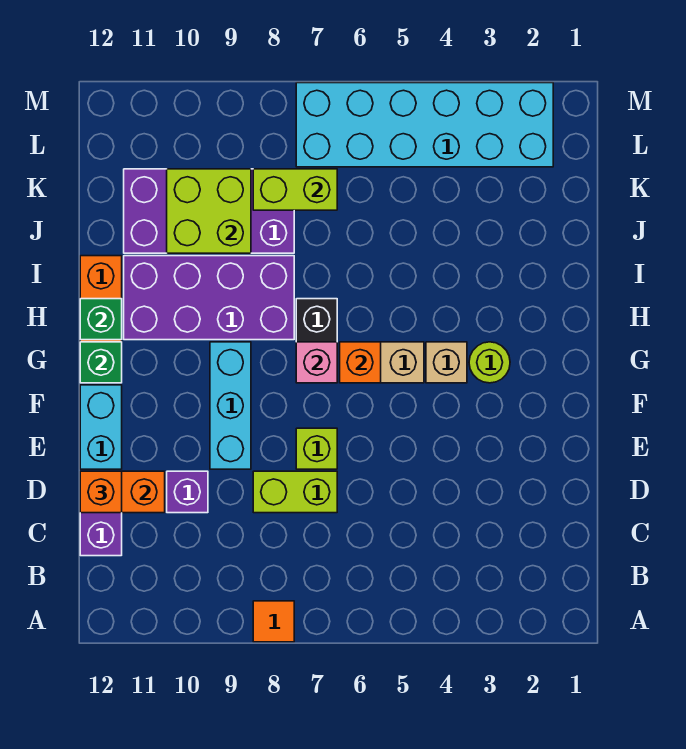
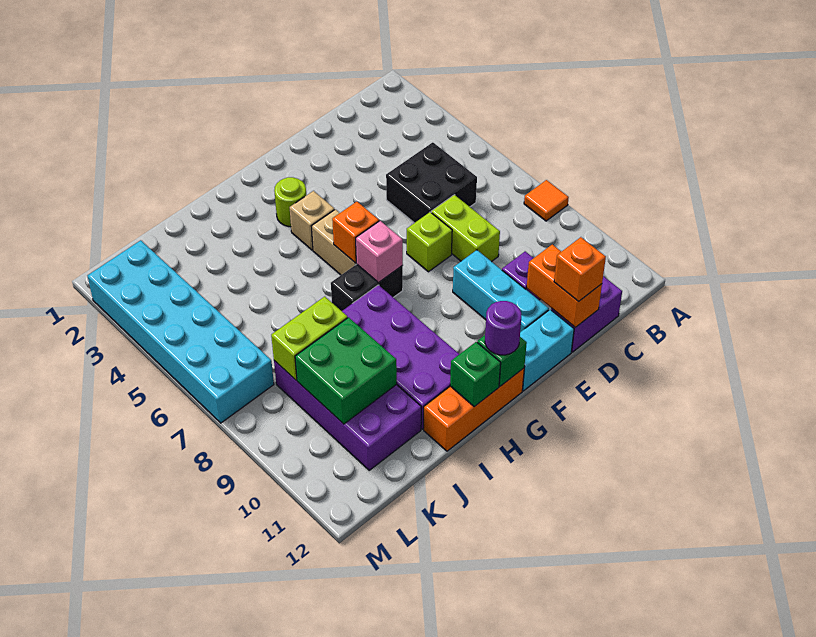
none -> black brick C5:D6 level 1
cyan brick E9:G9 level 1 -> cyan brick E9:E11 level 1
none -> purple round brick G12 level 3
lime brick J9:K10 level 2 -> green brick J9:K10 level 2
lime brick K7:K8 level 2 -> lime brick J8:K8 level 2

